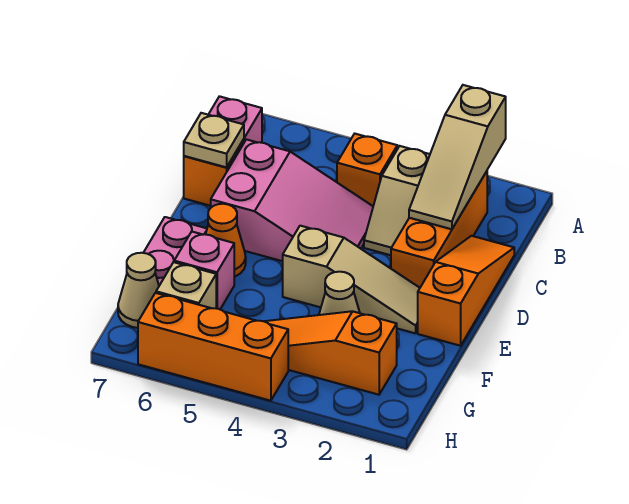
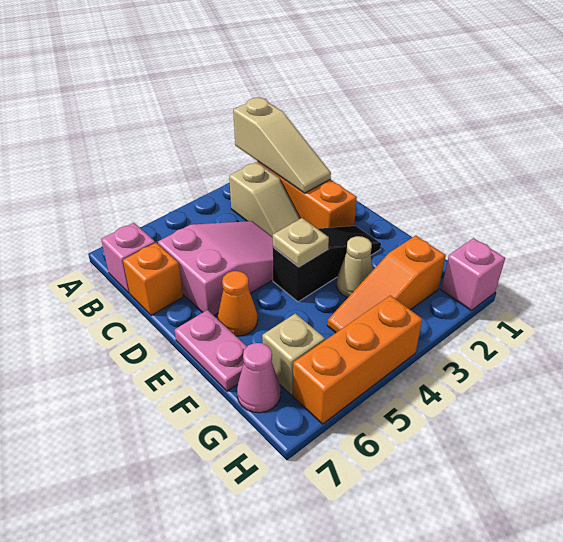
orange brick B4 level 1 -> none
orange slope C1:E1 level 1 top E -> none
tan plate C7 level 2 -> tan plate E4 level 2
tan slope E2:E4 level 1 top 4 -> black slope E2:E4 level 1 top 4
pink brick F6 level 1 -> pink brick H1 level 1
tan cone G7 level 1 -> pink cone G7 level 1

